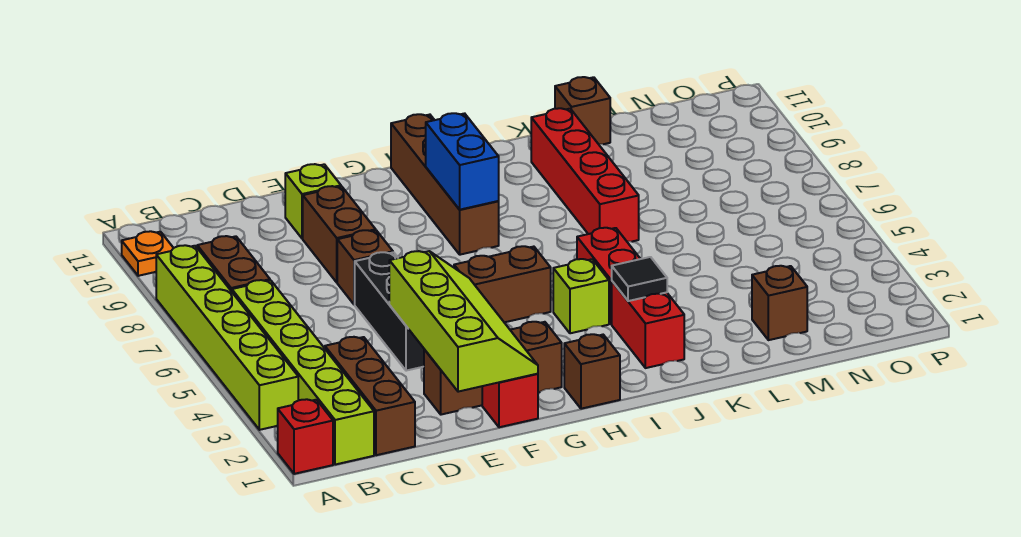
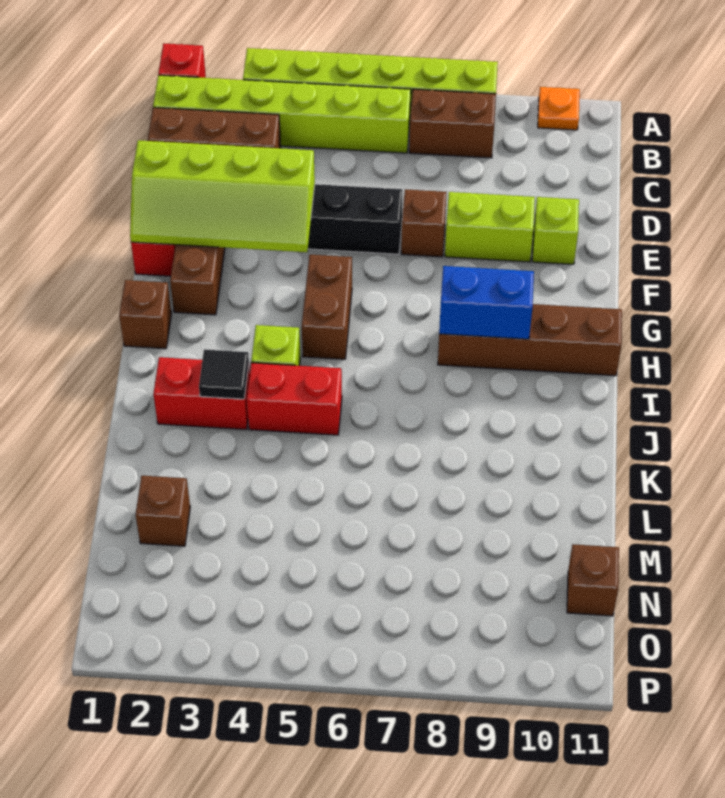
brown brick E8:E9 level 1 -> lime brick E8:E9 level 1
red brick K7:K10 level 1 -> none
brown brick L11 level 1 -> brown brick N11 level 1

